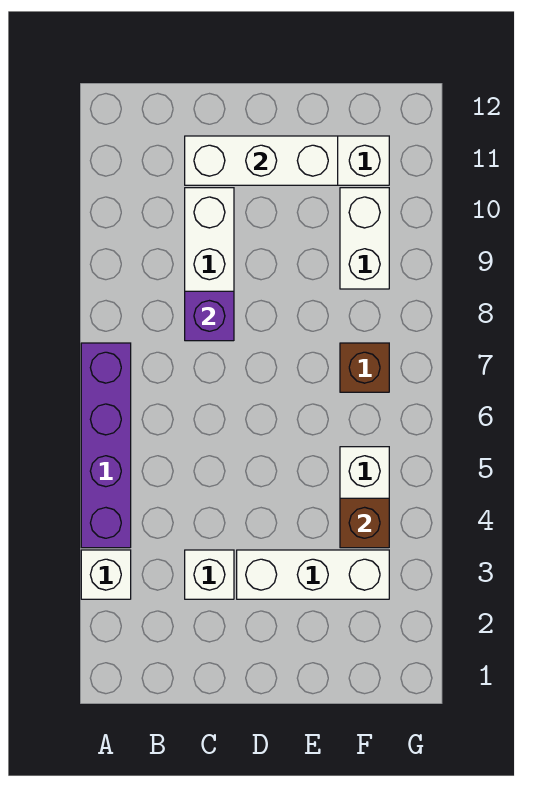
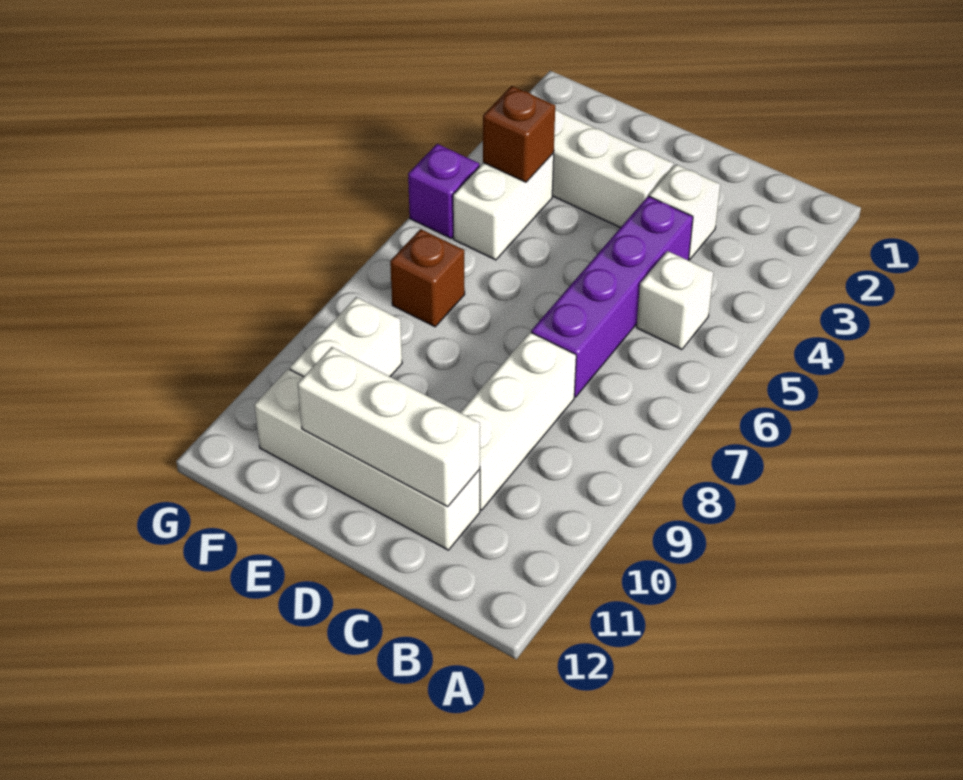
white brick A3 level 1 -> white brick B5 level 1
purple brick A4:A7 level 1 -> purple brick C4:C7 level 1
purple brick C8 level 2 -> purple brick G5 level 1

